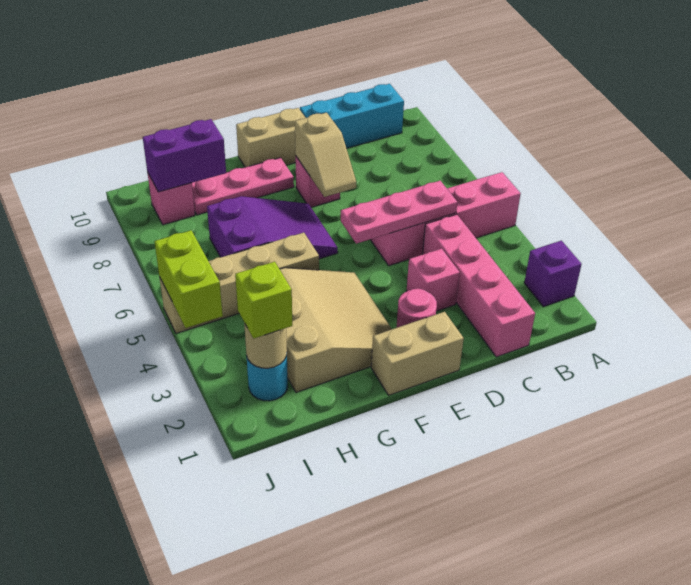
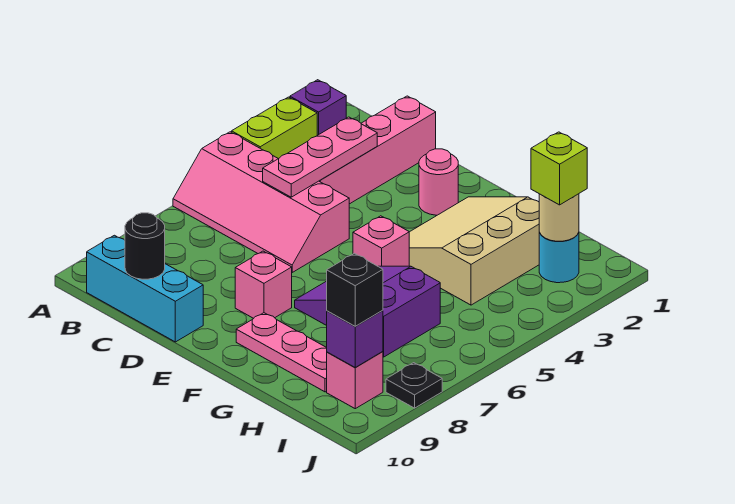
pink plate C5:E5 level 2 -> pink plate C3:C5 level 2
none -> black round brick C10 level 2
pink brick D3 level 1 -> pink brick F5 level 1
tan brick E1:F1 level 1 -> none
tan slope E7:E8 level 2 top 8 -> none
tan brick E10:F10 level 1 -> none
tan brick G5:J5 level 1 -> none
purple brick H9:I9 level 2 -> purple brick I9 level 2
none -> black brick I9 level 3
lime brick J4:J5 level 2 -> lime brick A3:A4 level 1
none -> black plate J8 level 1

